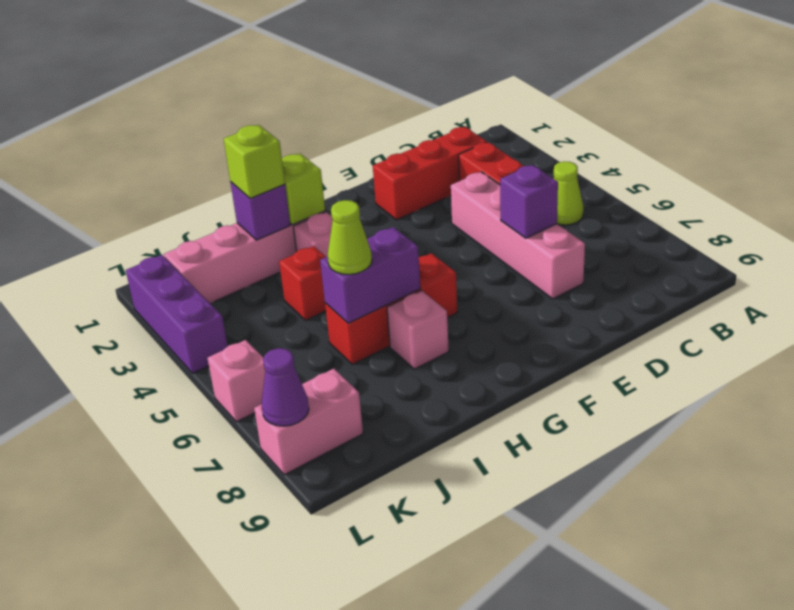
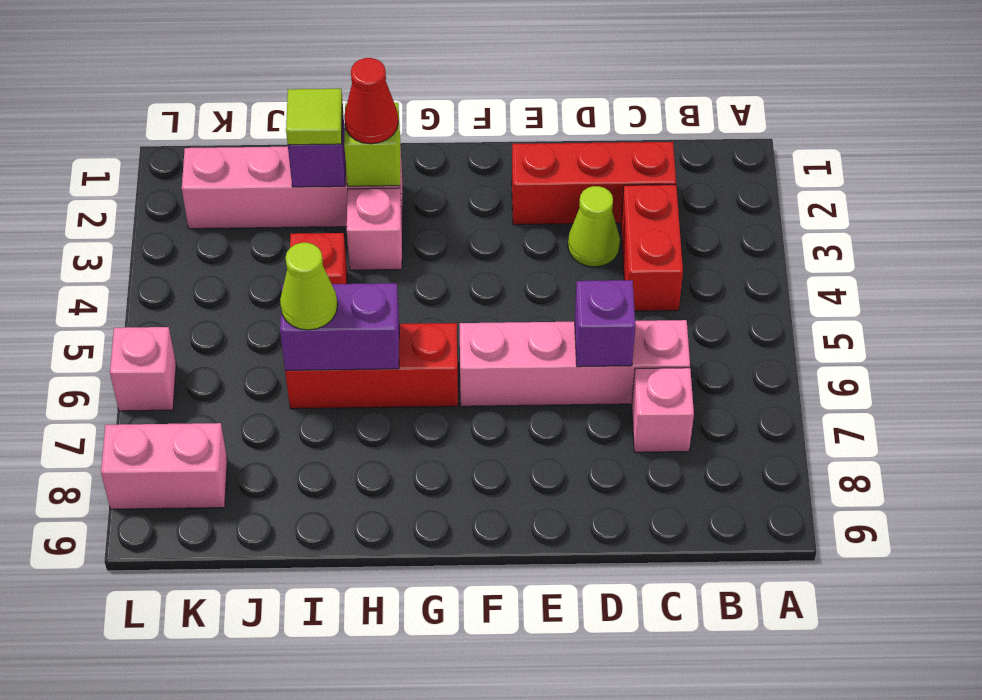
lime cone B5 level 1 -> lime cone D3 level 1
pink brick D4:D7 level 1 -> pink brick C6:F6 level 1
none -> red cone H2 level 3
pink brick H7 level 1 -> pink brick C7 level 1
lime brick I2 level 3 -> lime tile I2 level 3
purple brick L2:L4 level 1 -> none
purple cone L8 level 2 -> none

